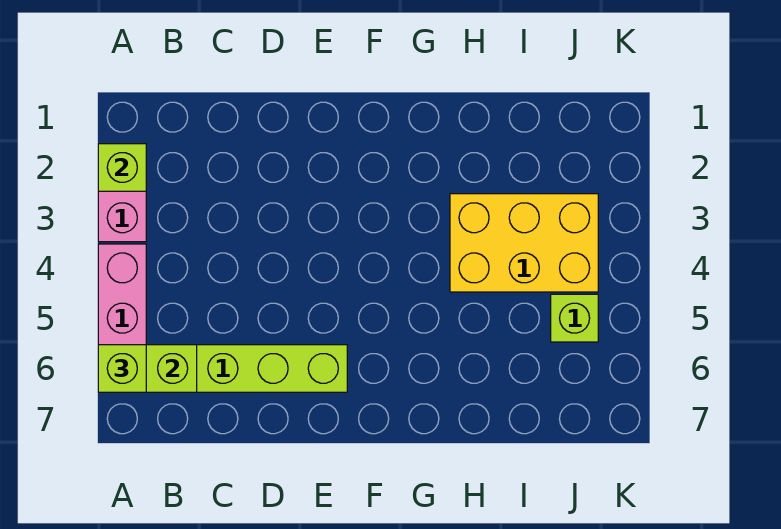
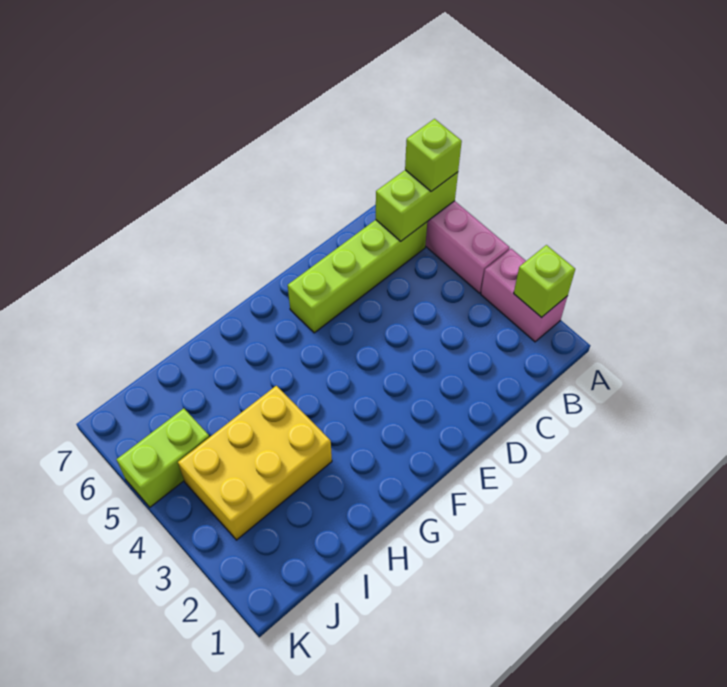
lime brick J5 level 1 -> lime brick J5:K5 level 1

